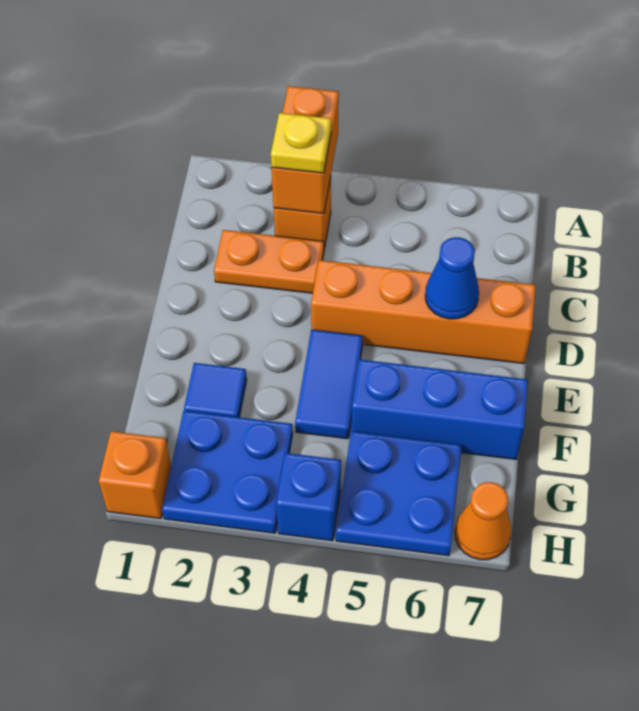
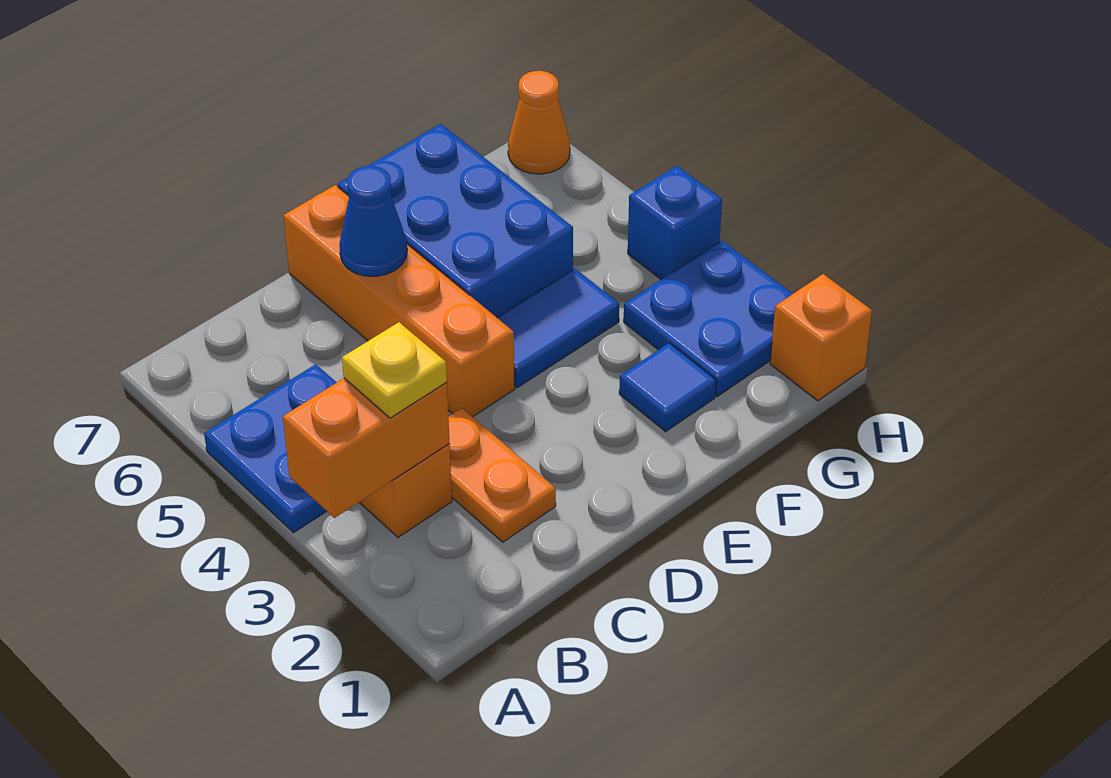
blue brick F5:F7 level 1 -> blue brick E5:F7 level 1
blue plate G5:H6 level 1 -> blue plate A4:B5 level 1

